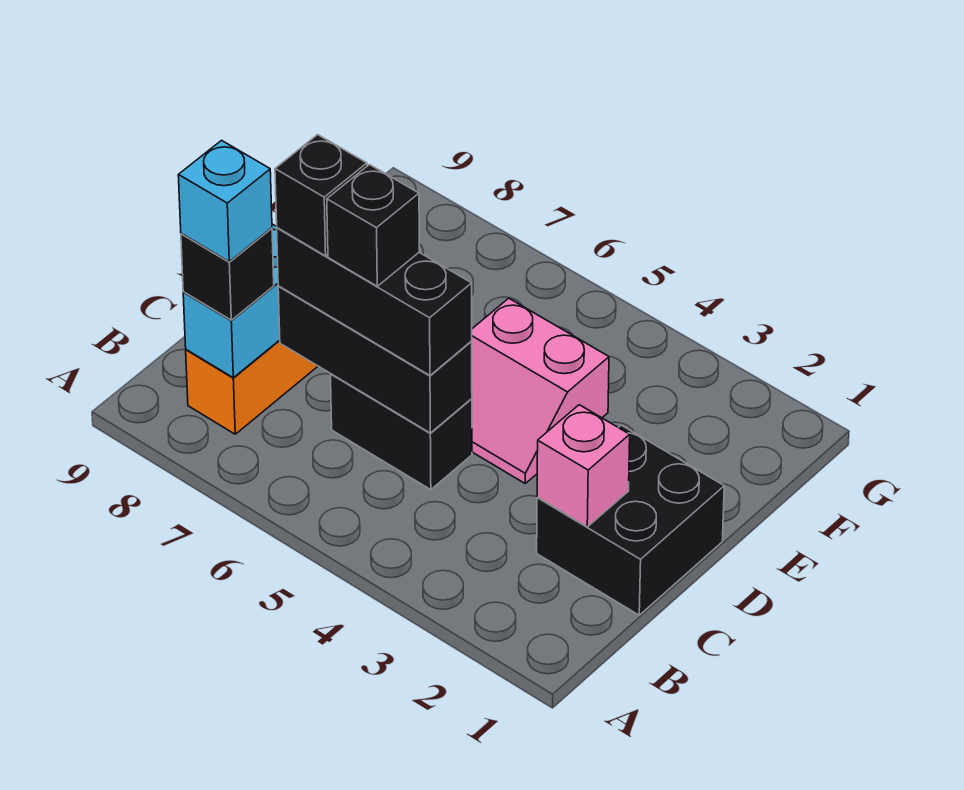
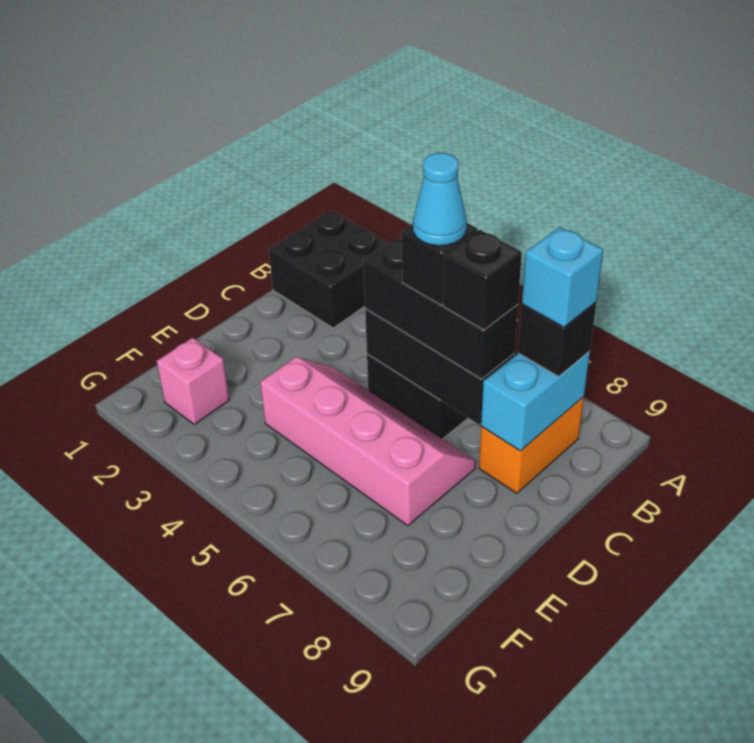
black brick C1:D2 level 1 -> black brick A1:B2 level 1
pink brick C2 level 2 -> pink brick F2 level 1
none -> cyan cone C6 level 5
pink slope D4:E5 level 1 top E -> pink slope D4:E7 level 1 top E

